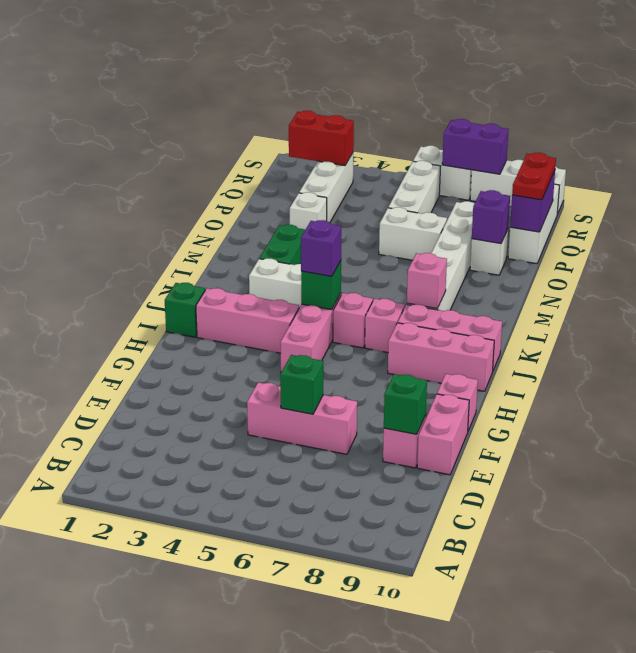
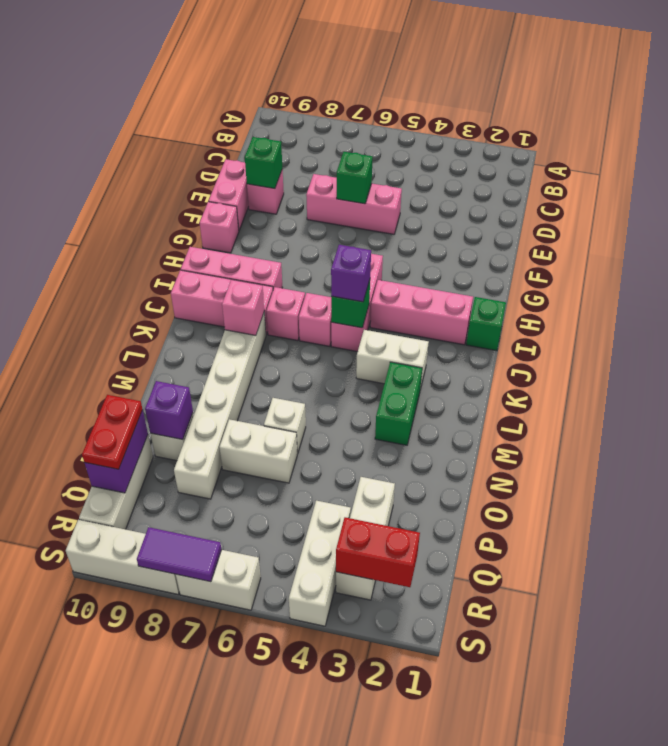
white brick O3 level 1 -> white brick N6 level 1
white brick P6:R6 level 1 -> white brick Q4:S4 level 1
purple brick S7:S8 level 2 -> purple tile S7:S8 level 2

